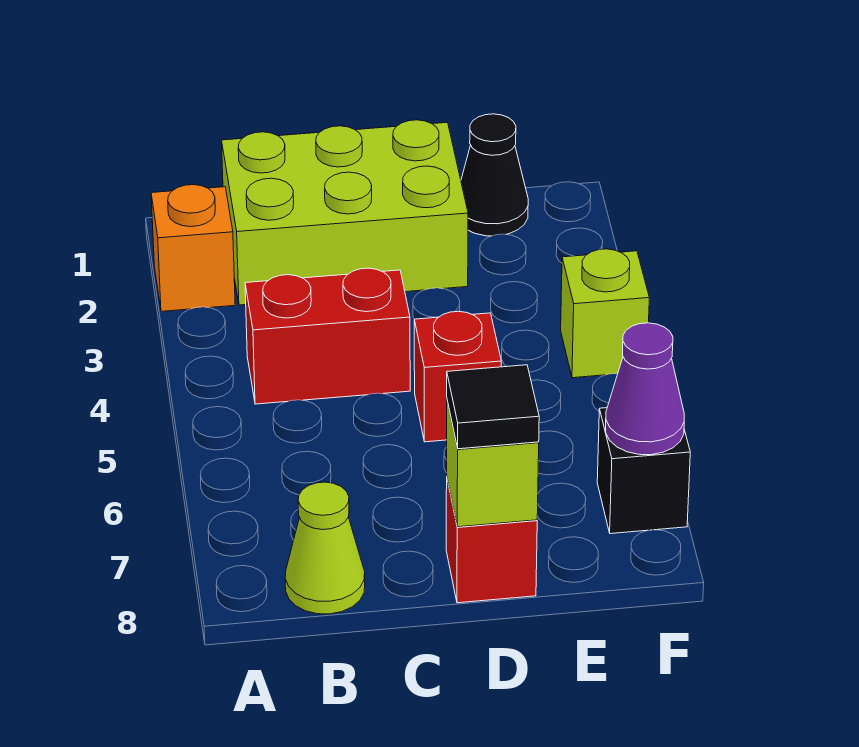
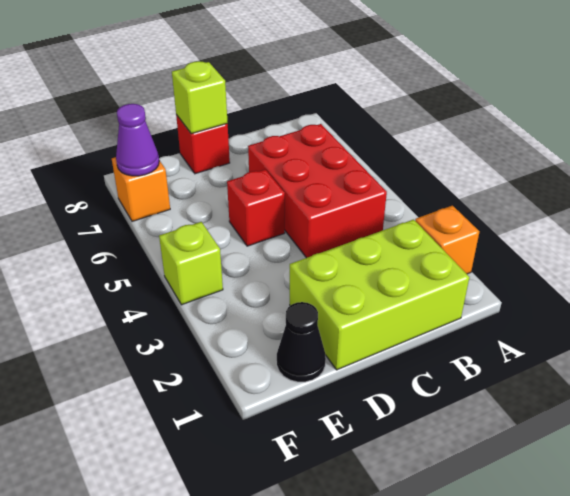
red brick B4:C4 level 1 -> red brick B4:C6 level 1
lime cone B8 level 1 -> none
black tile D8 level 3 -> none
black brick F7 level 1 -> orange brick F7 level 1

